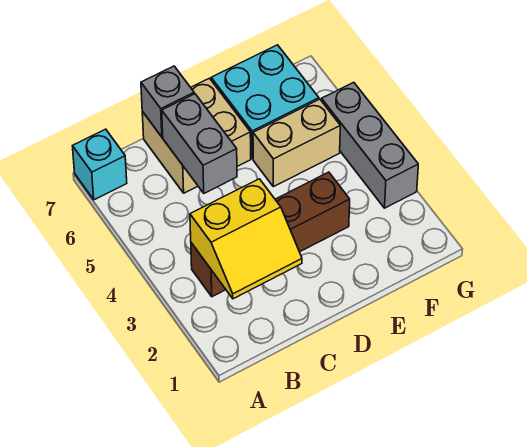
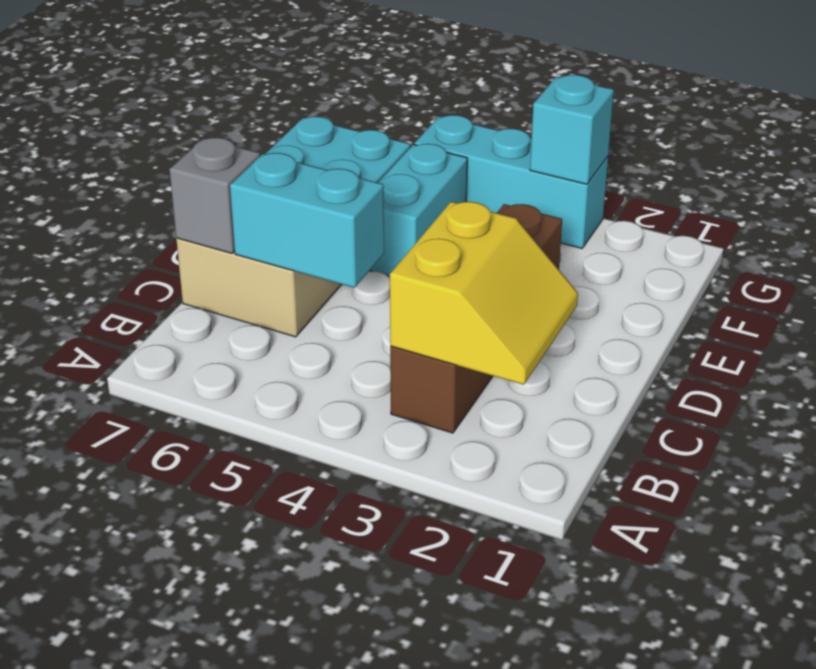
cyan brick A7 level 1 -> cyan brick G3 level 2
grey brick C5:C6 level 2 -> cyan brick C5:C6 level 2
tan brick E5:F5 level 1 -> cyan brick E5:F5 level 1
grey brick G3:G5 level 1 -> cyan brick G3:G5 level 1

